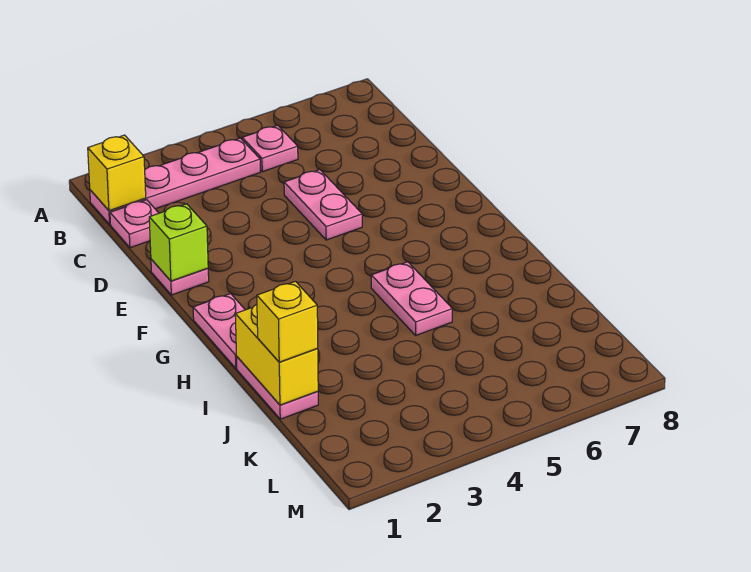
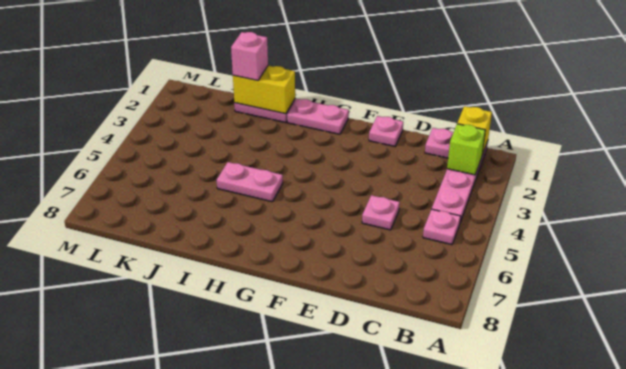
pink plate D5:E5 level 1 -> pink plate D5 level 1
lime brick E1 level 2 -> lime brick B2 level 2
yellow brick J1 level 3 -> pink brick J1 level 3

